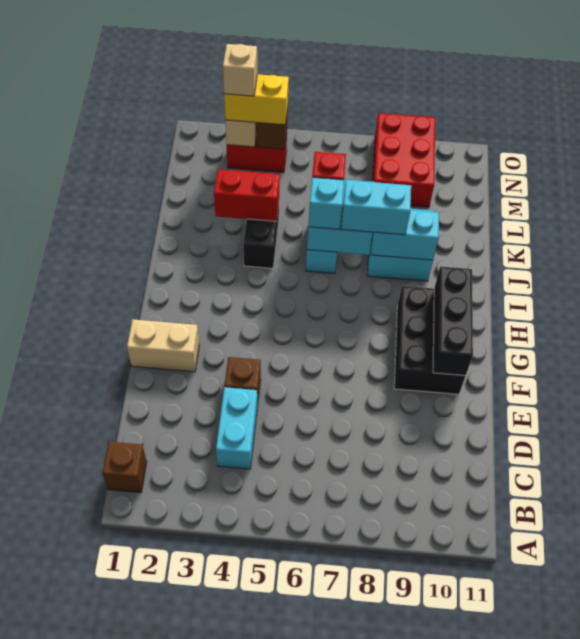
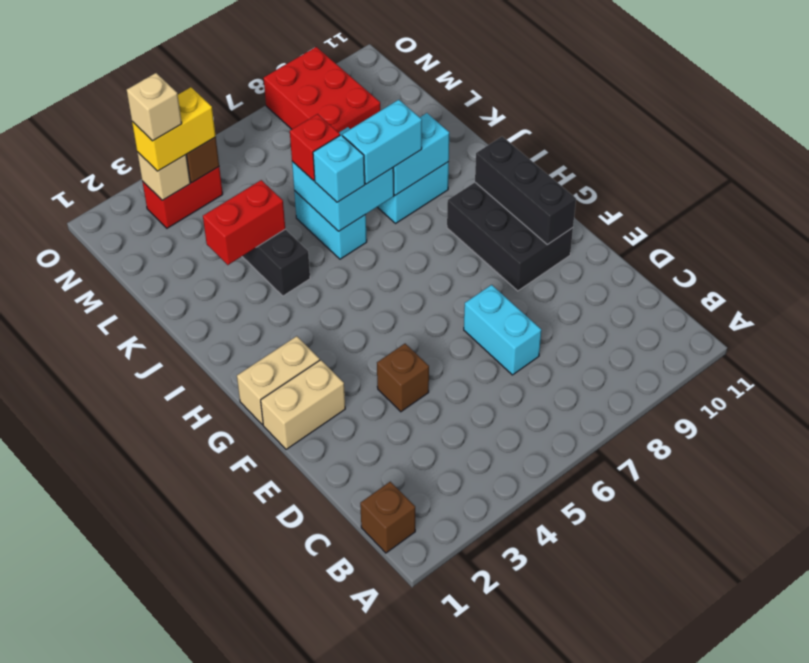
cyan brick C4:D4 level 1 -> cyan brick D7:E7 level 1
none -> tan brick G1:G2 level 1

